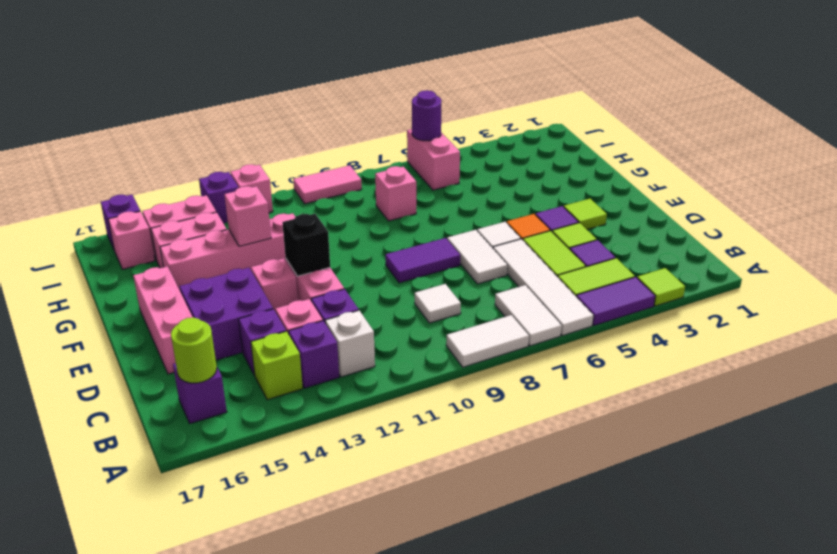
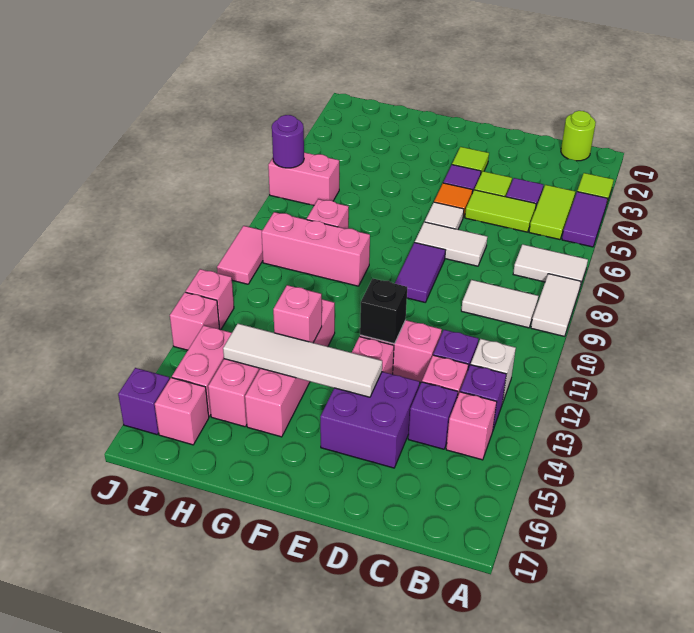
white tile A6:D6 level 1 -> white tile E14:H14 level 2
lime brick B14 level 1 -> pink brick B14 level 1
purple brick B16 level 1 -> none
lime round brick B16 level 2 -> lime round brick B1 level 1
white tile C9 level 1 -> white tile B9:C9 level 1
pink brick D16:F16 level 1 -> pink brick G9:I9 level 1
purple brick J13 level 1 -> pink brick J13 level 1

